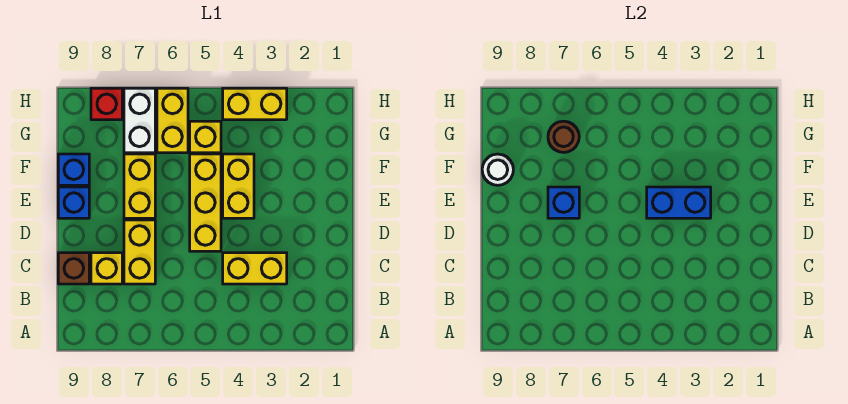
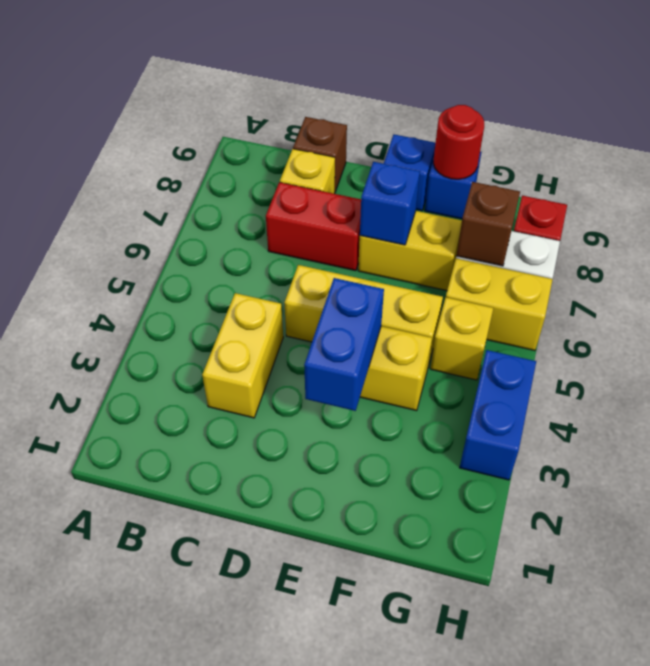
yellow brick C7:D7 level 1 -> red brick C7:D7 level 1
white round brick F9 level 2 -> red round brick F9 level 2
brown round brick G7 level 2 -> brown brick G7 level 2
yellow brick H3:H4 level 1 -> blue brick H3:H4 level 1

